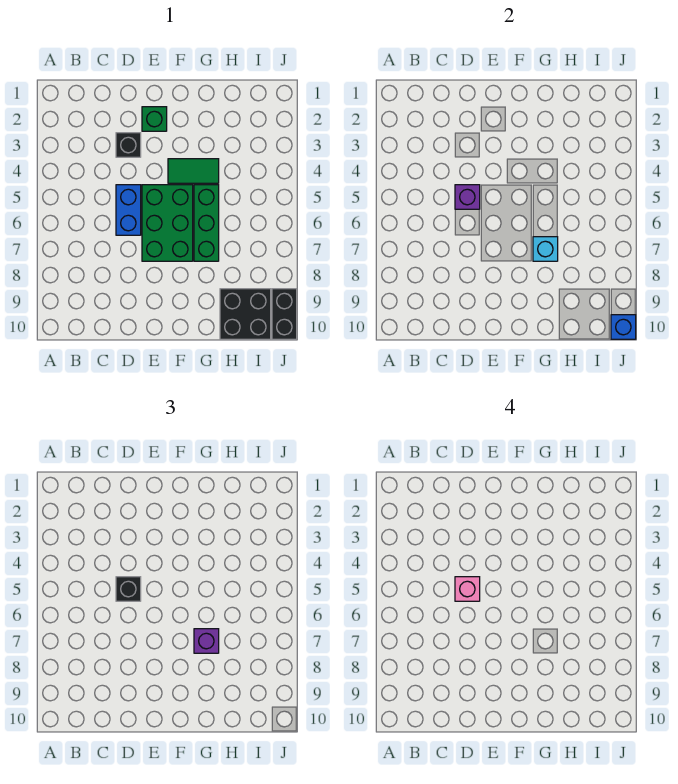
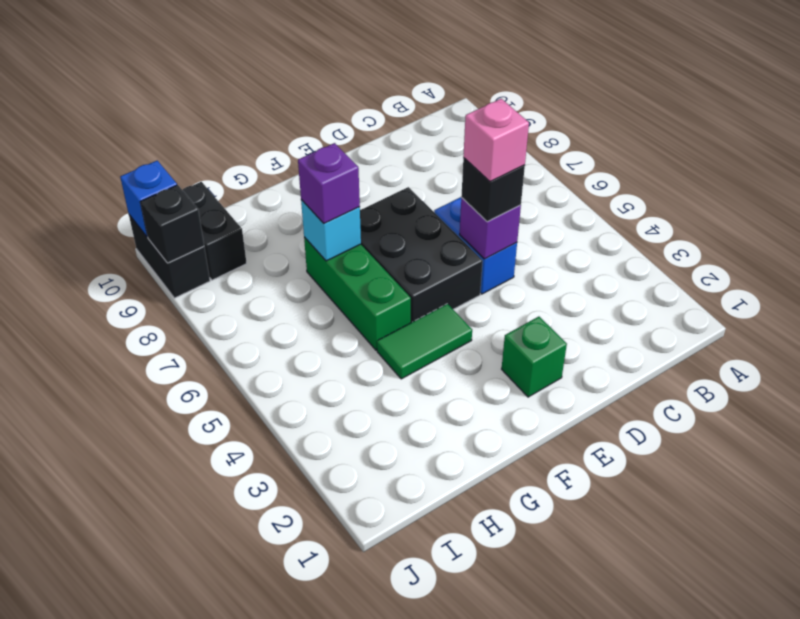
black brick D3 level 1 -> black brick J9 level 2
green brick E5:F7 level 1 -> black brick E5:F7 level 1
black brick H9:I10 level 1 -> black brick I9:I10 level 1

